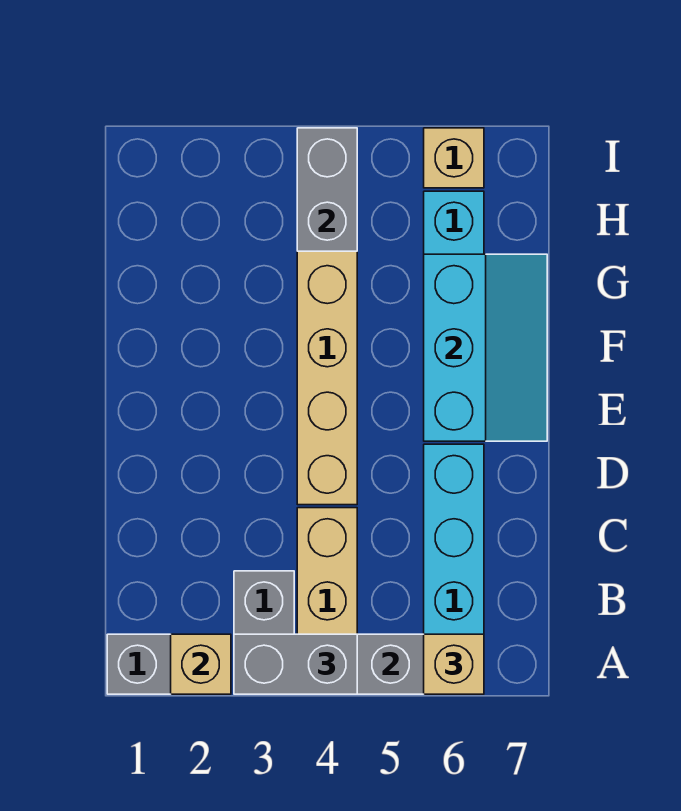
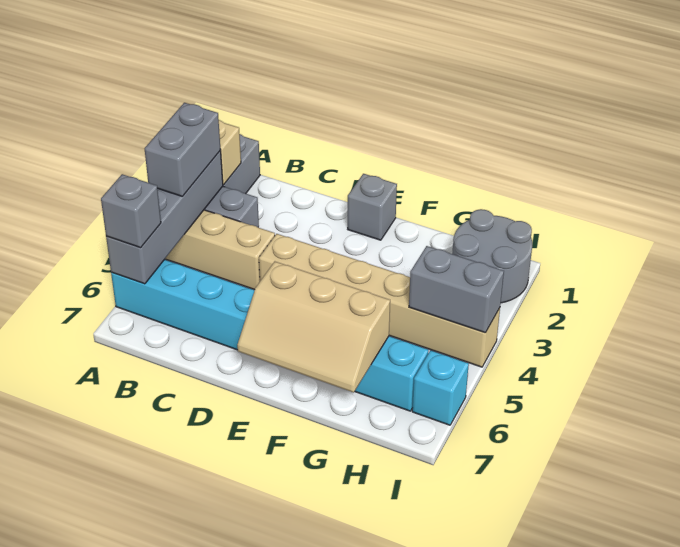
tan brick A6 level 3 -> grey brick A6 level 3
none -> grey brick E1 level 1
cyan slope E6:G7 level 2 top 6 -> tan slope E6:G7 level 2 top 6
none -> grey round brick H1:I2 level 1
tan brick I6 level 1 -> cyan brick I6 level 1

